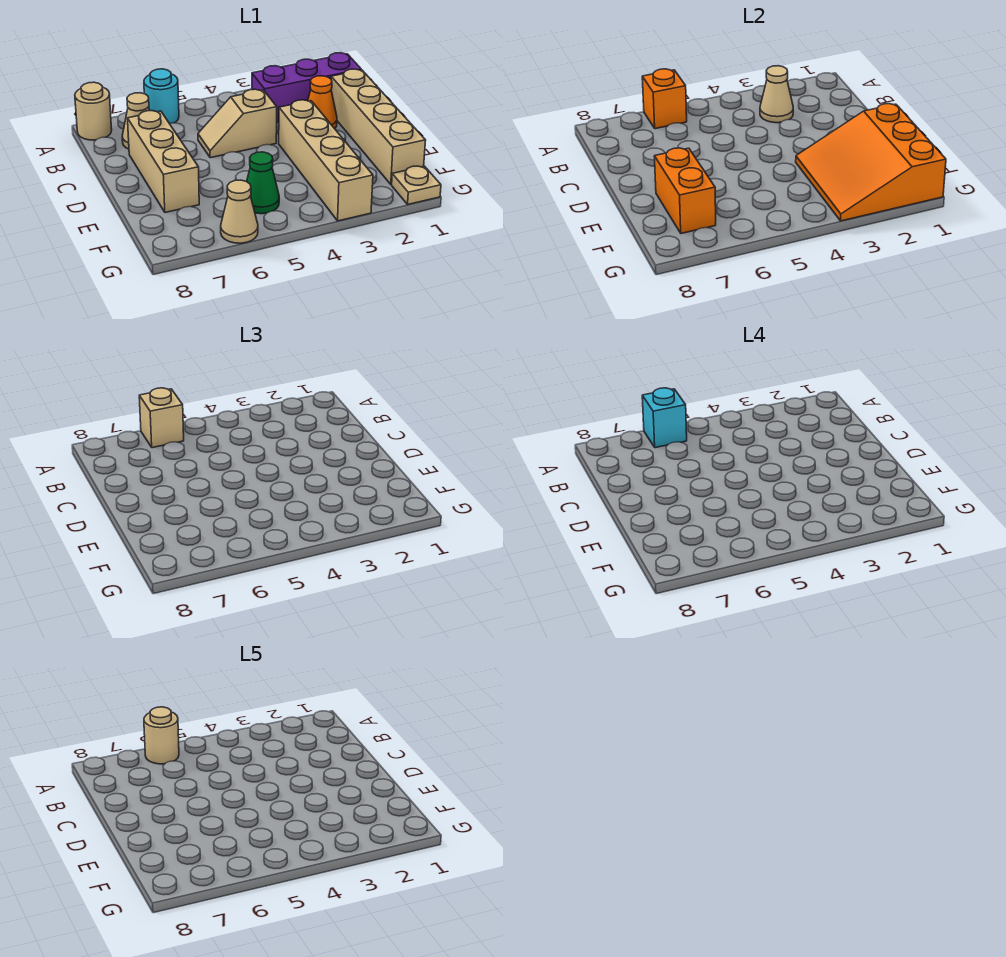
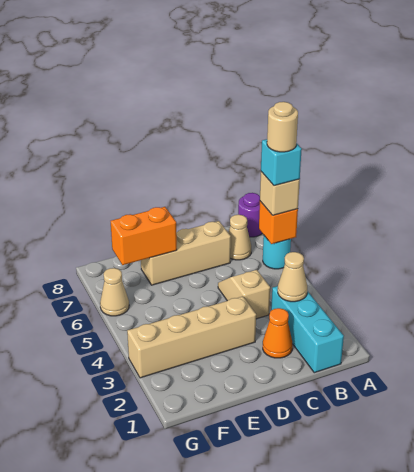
tan round brick A8 level 1 -> purple round brick A8 level 1
purple brick B1:B3 level 1 -> cyan brick B1:B3 level 1
tan brick C1:F1 level 1 -> none
orange slope E1:G3 level 2 top 1 -> none
green cone F5 level 1 -> none
tan plate G1 level 1 -> none

